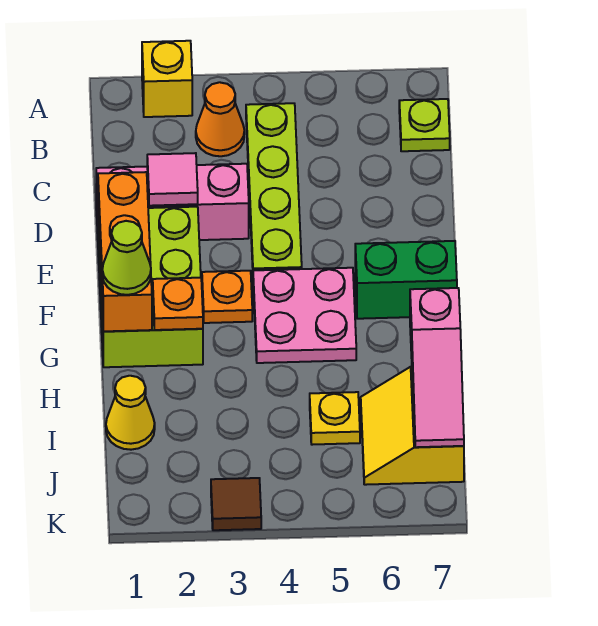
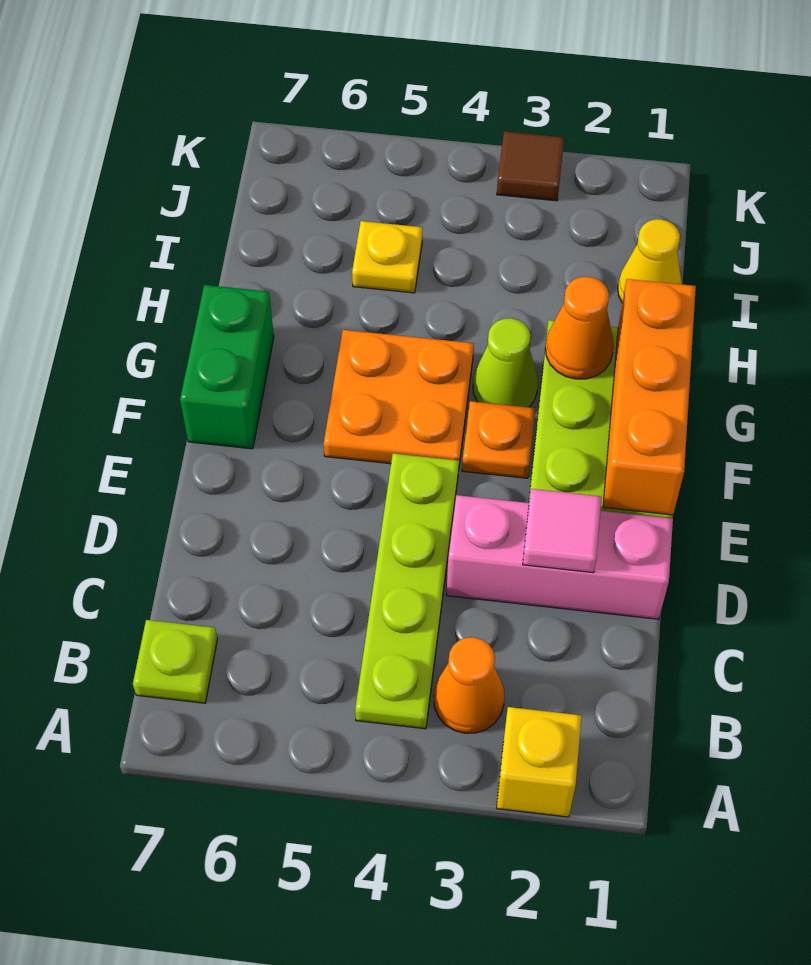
pink plate F4:G5 level 1 -> orange plate F4:G5 level 1
green brick F6:F7 level 1 -> green brick F7:G7 level 1
lime cone G1 level 3 -> lime cone G3 level 1
orange plate G2 level 2 -> orange cone G2 level 2
pink slope H7:J7 level 2 top H -> none
yellow slope I6:J7 level 1 top 7 -> none

